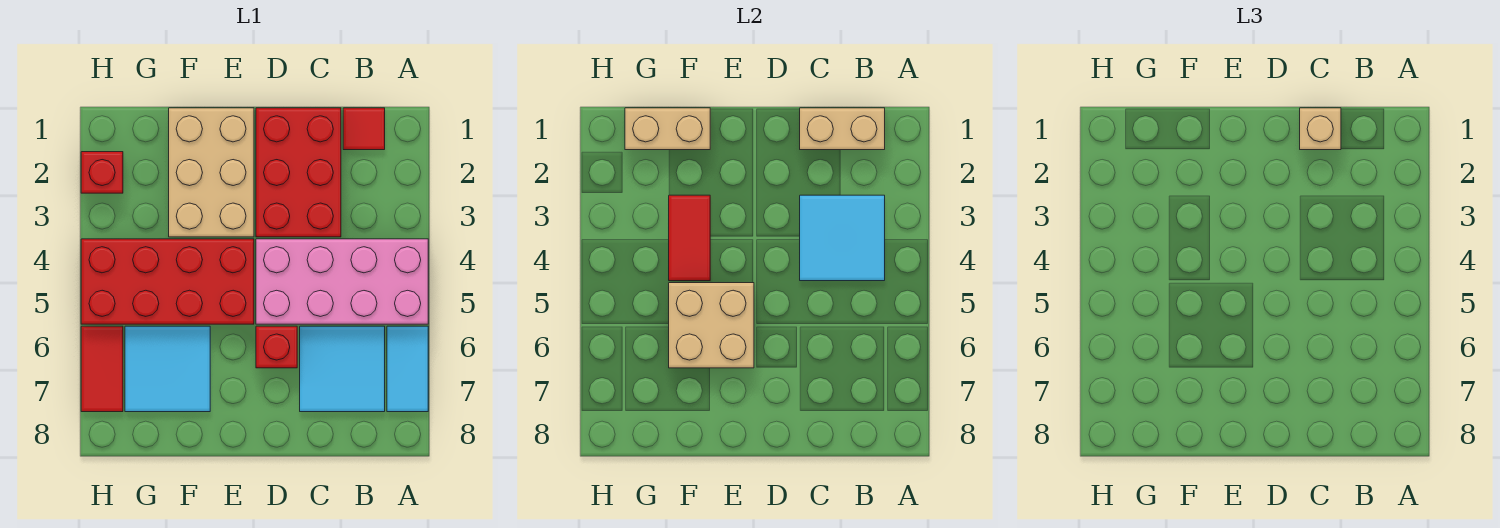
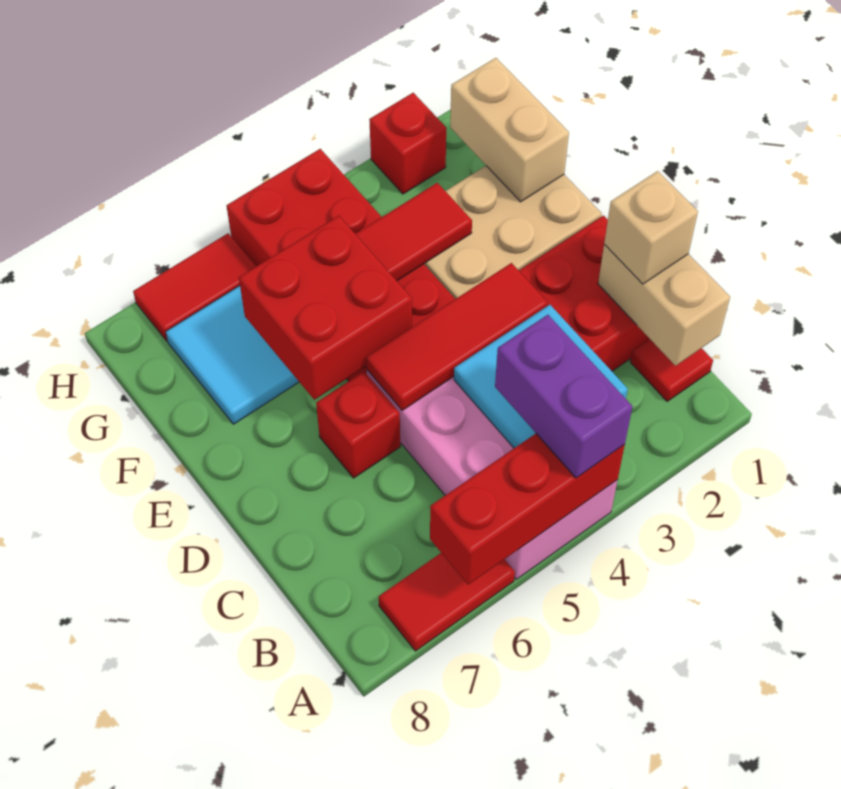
none -> red brick A4:A6 level 2
none -> purple brick A4:B4 level 3
cyan tile A6:A7 level 1 -> red tile A6:A7 level 1
cyan tile B6:C7 level 1 -> none
none -> red tile D3:D5 level 2
tan brick E5:F6 level 2 -> red brick E5:F6 level 2

